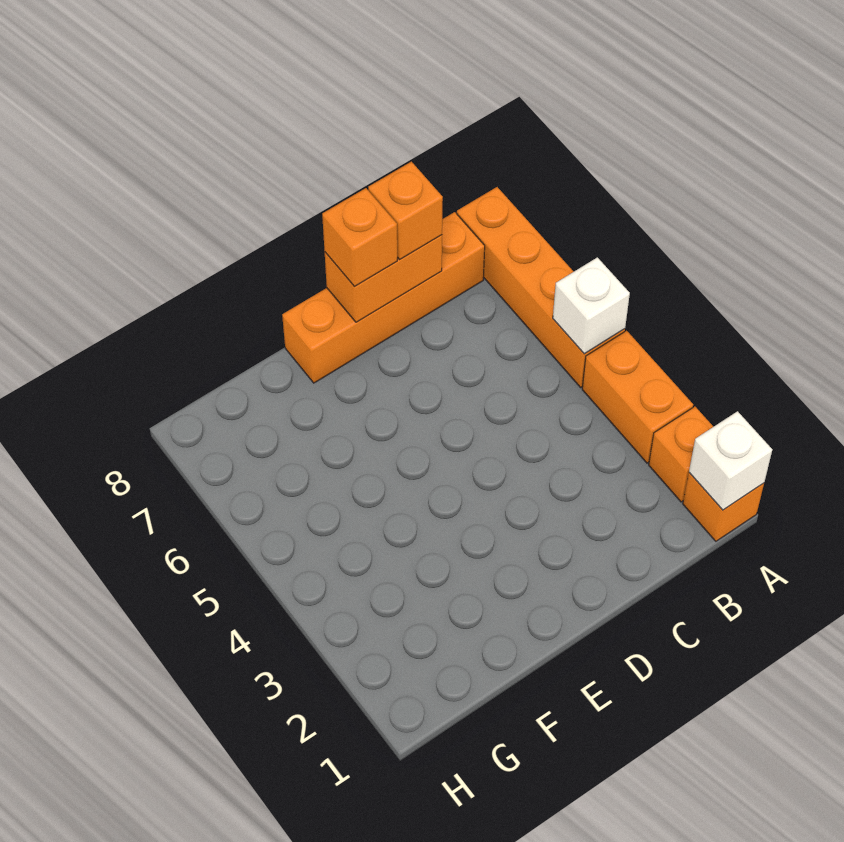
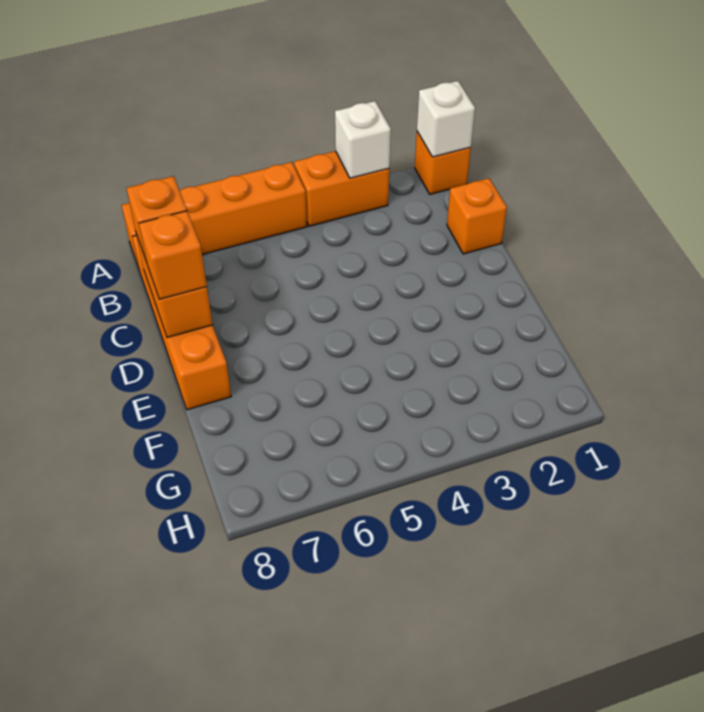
orange brick A2 level 1 -> orange brick C1 level 1
white brick A5 level 2 -> white brick A3 level 2

